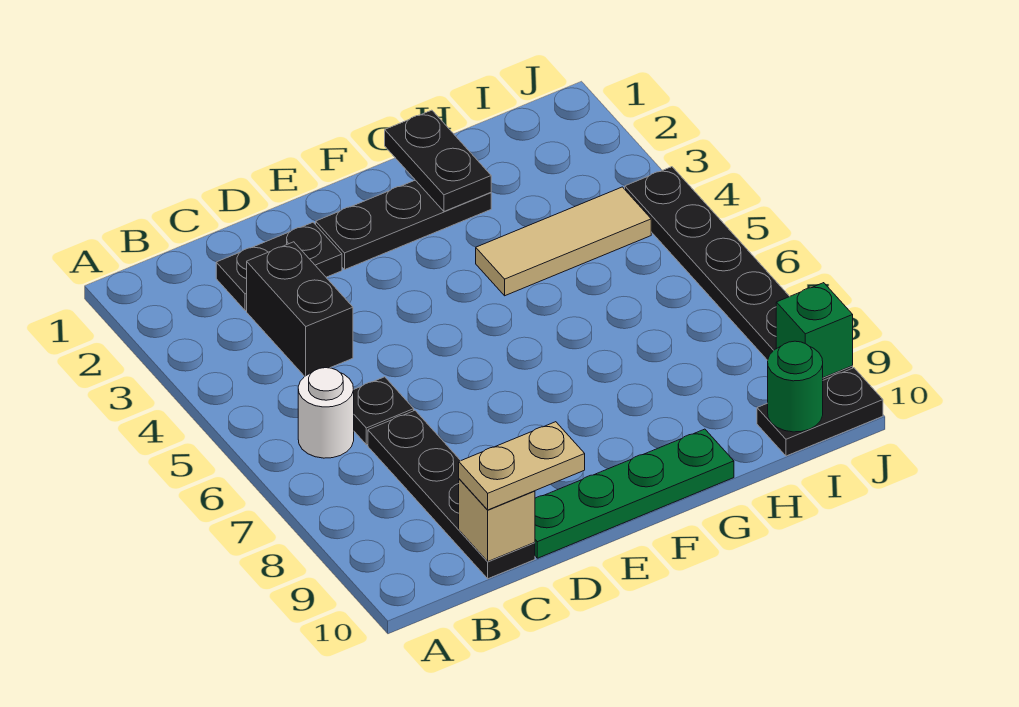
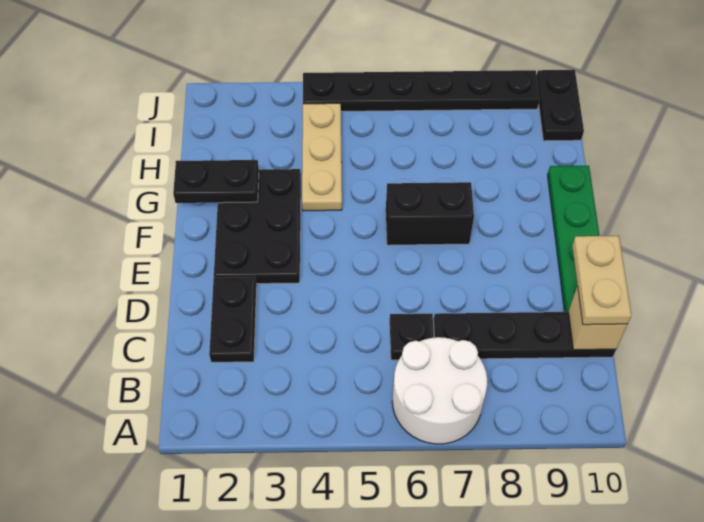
white round brick B6 level 1 -> white round brick A6:B7 level 1
black brick C3:C4 level 1 -> black brick F6:F7 level 1
black plate E2:G2 level 1 -> black plate E2:G3 level 1
tan tile G4:I4 level 1 -> tan plate G4:I4 level 1
green round brick I10 level 2 -> none
green brick J9 level 2 -> none

